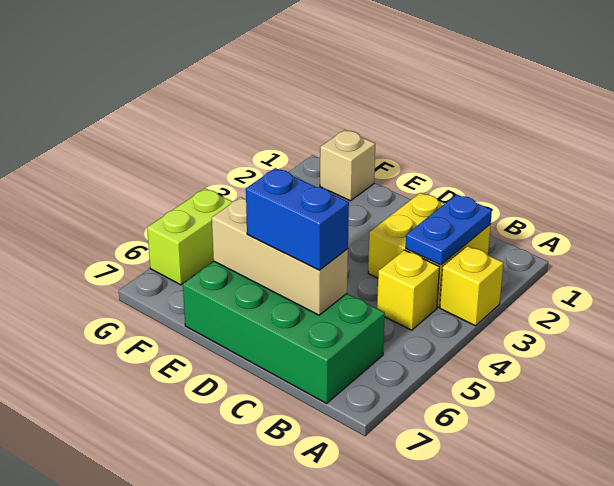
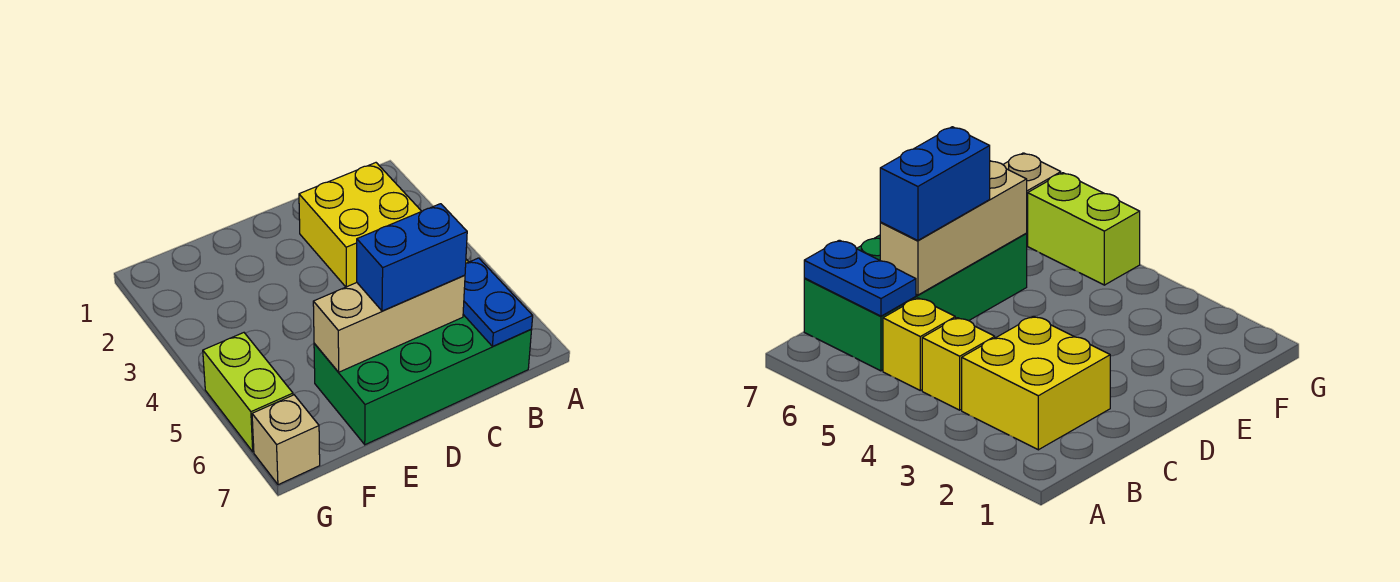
yellow brick A3 level 1 -> yellow brick B5 level 1
blue plate B2:B3 level 2 -> blue plate B6:B7 level 2
tan brick F1 level 1 -> tan brick G7 level 1

